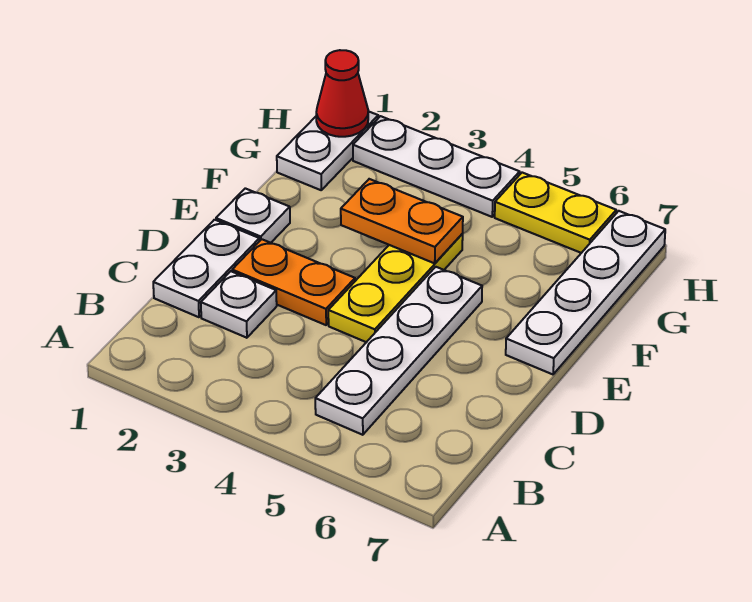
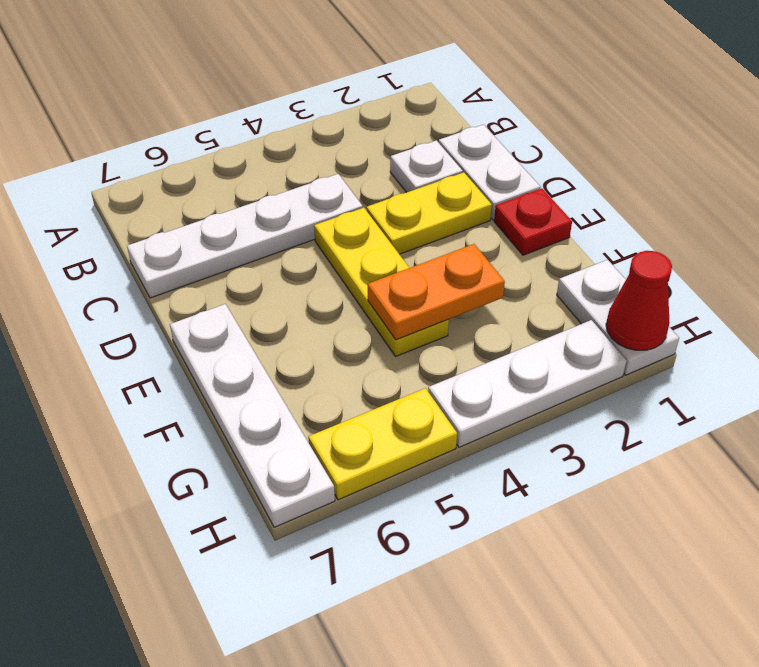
white plate B5:E5 level 1 -> white plate C4:C7 level 1
orange plate D2:D3 level 1 -> yellow plate D2:D3 level 1
white plate E1 level 1 -> red plate E1 level 1

